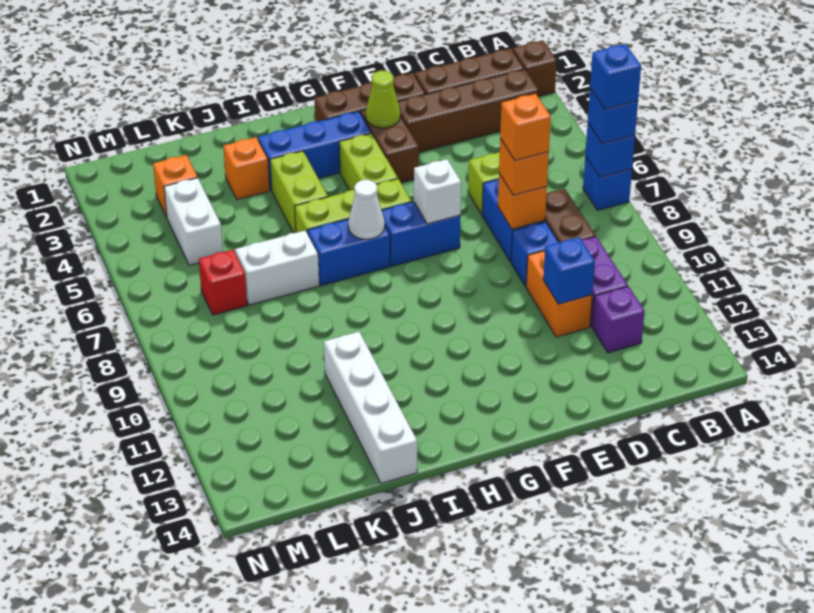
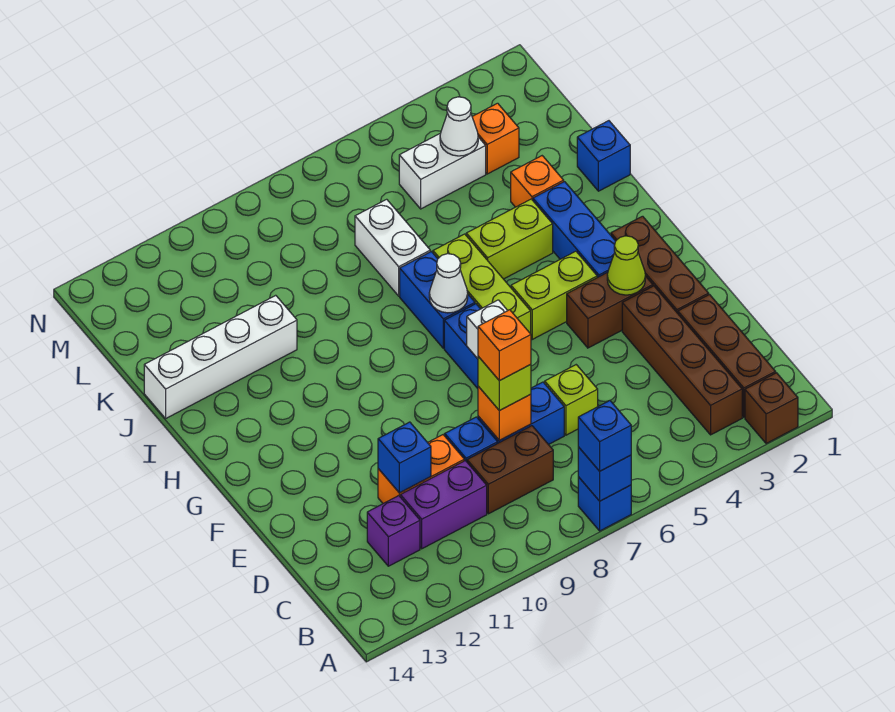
blue brick A7 level 4 -> blue brick J1 level 1
orange brick D8 level 3 -> lime brick D8 level 3
none -> white cone L4 level 2
red brick L7 level 1 -> none

